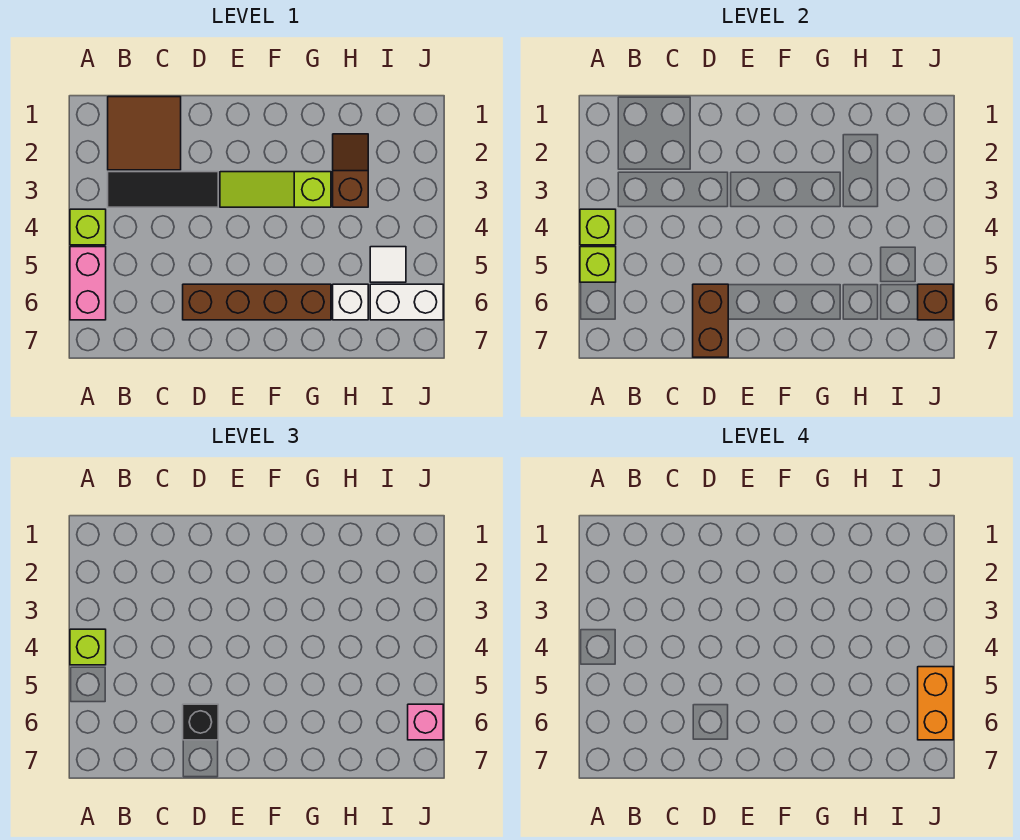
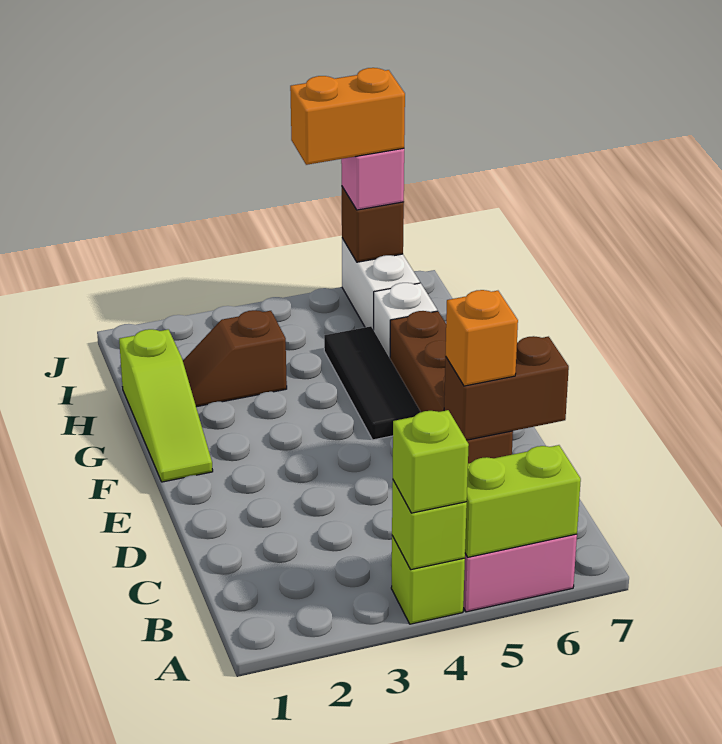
lime brick A5 level 2 -> lime brick A5:A6 level 2
brown tile B1:C2 level 1 -> none
black tile B3:D3 level 1 -> black tile F5:H5 level 1
black brick D6 level 3 -> orange brick D6 level 3
lime slope E3:G3 level 1 top G -> lime slope F1:H1 level 1 top H
white tile I5 level 1 -> none

